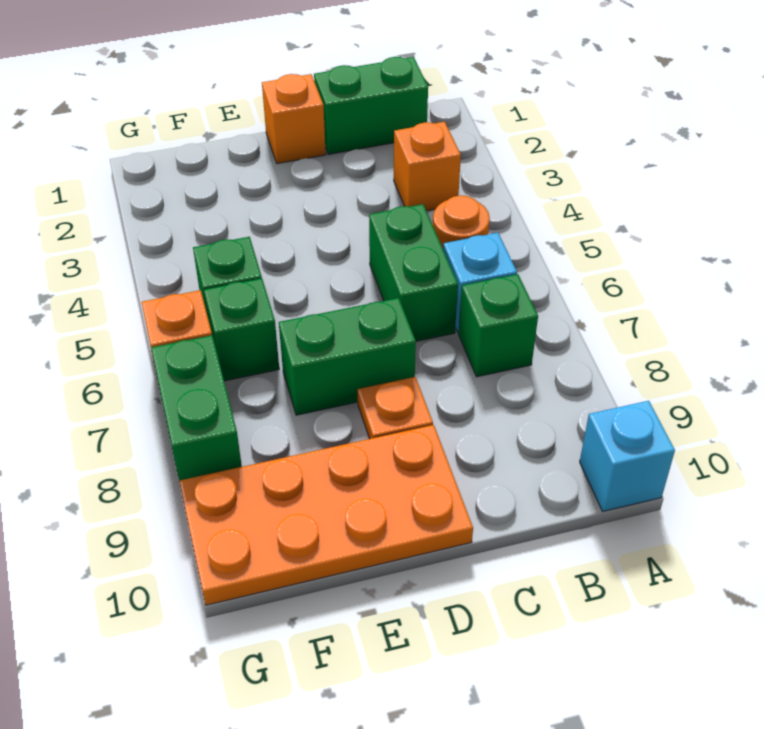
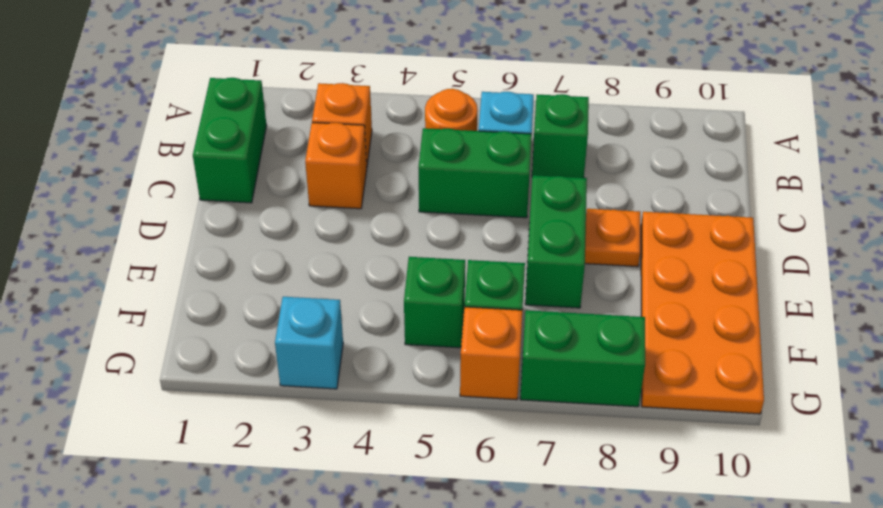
cyan brick A10 level 1 -> cyan brick G3 level 1
orange brick D1 level 1 -> orange brick C3 level 1

